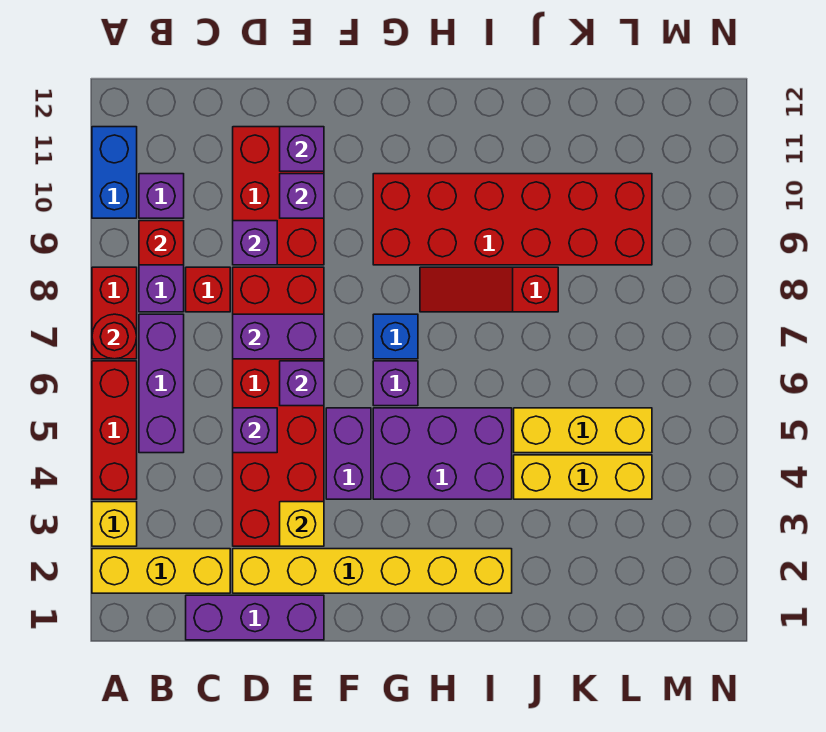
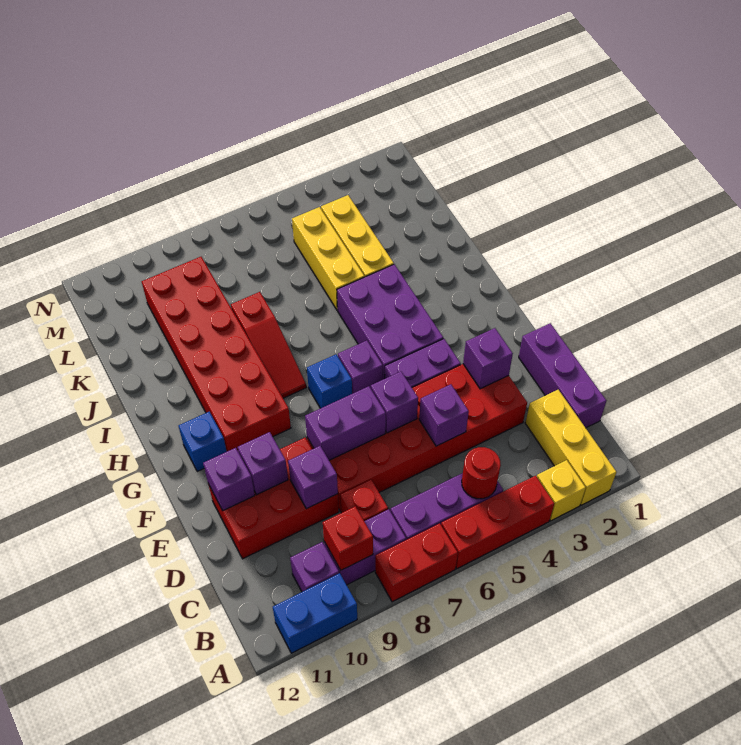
red round brick A7 level 2 -> red round brick B5 level 2
yellow brick D2:I2 level 1 -> none
purple brick D7:E7 level 2 -> purple brick E7:E8 level 2
yellow brick E3 level 2 -> purple brick E3 level 2
none -> blue brick G11 level 1

